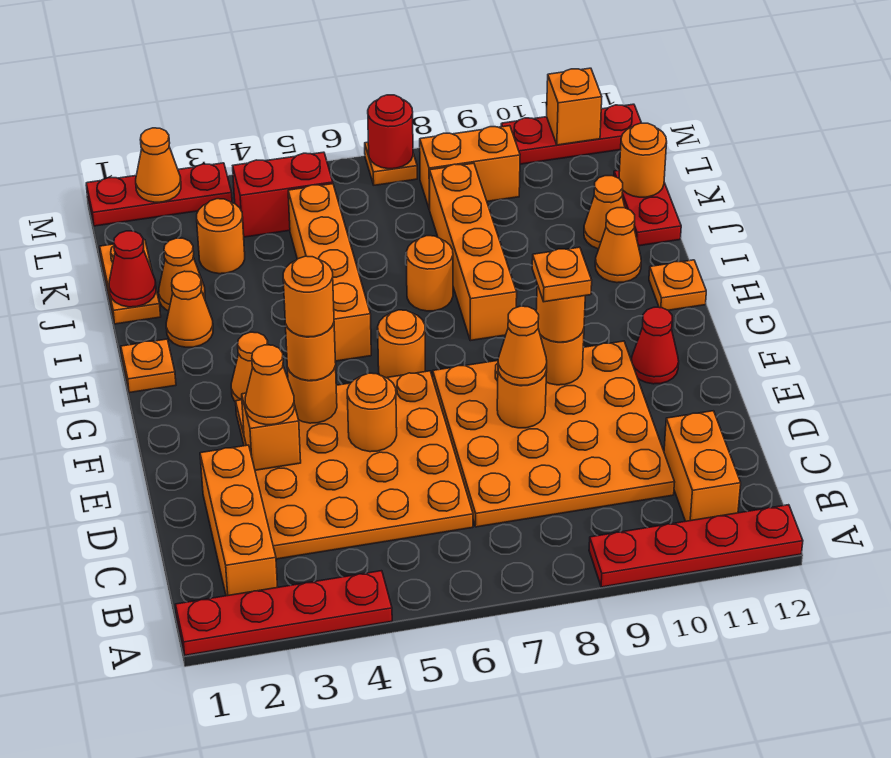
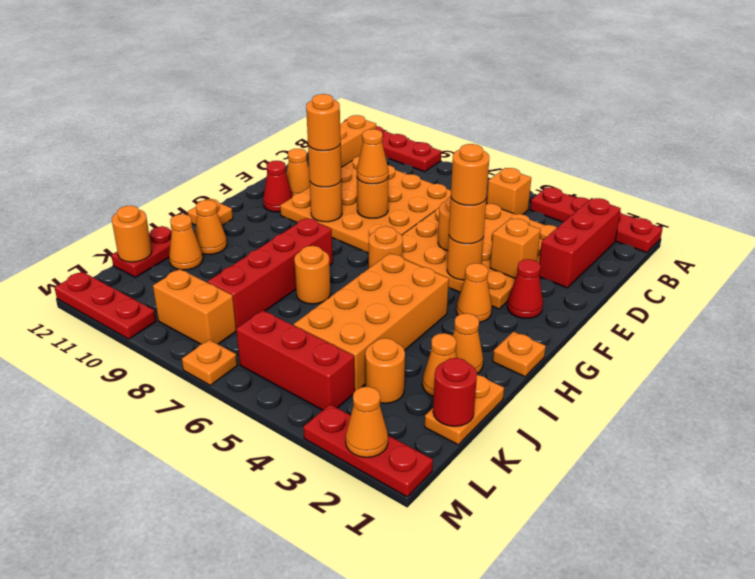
orange brick B2:D2 level 1 -> red brick B2:D2 level 1
orange cone E3 level 3 -> orange cone E11 level 1
orange plate F9 level 4 -> orange round brick F9 level 4
orange brick H5:K5 level 1 -> orange brick H4:K5 level 1
orange brick H8:K8 level 1 -> red brick H8:K8 level 1
red cone J1 level 2 -> red cone F2 level 1
red brick L4:L5 level 1 -> red brick L4:L6 level 1
red round brick M7 level 2 -> red round brick K1 level 2
orange brick M11 level 2 -> orange brick B5 level 1

